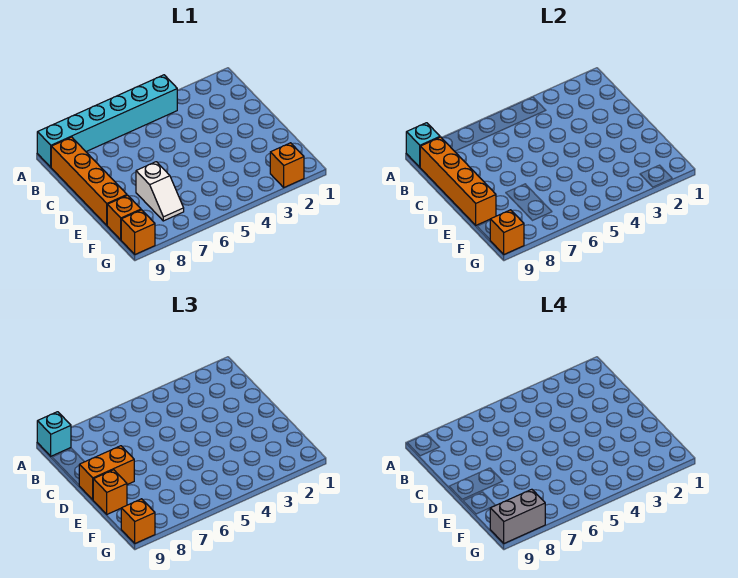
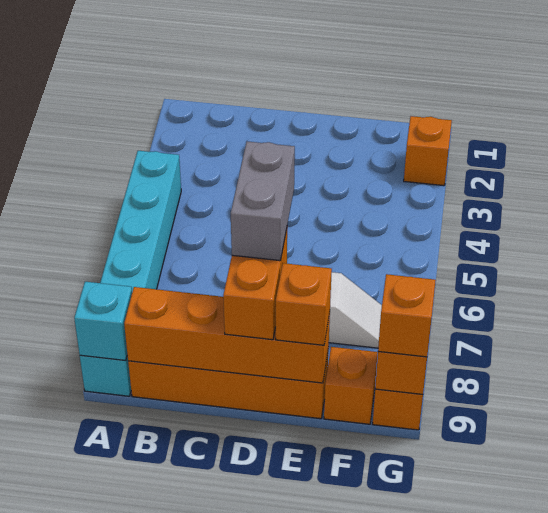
cyan brick A9 level 3 -> none
grey brick G8:G9 level 4 -> grey brick D7:D8 level 4

